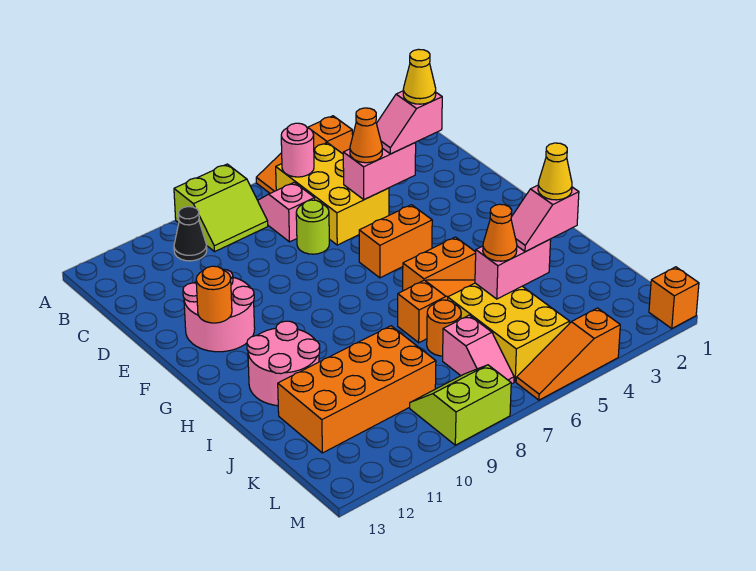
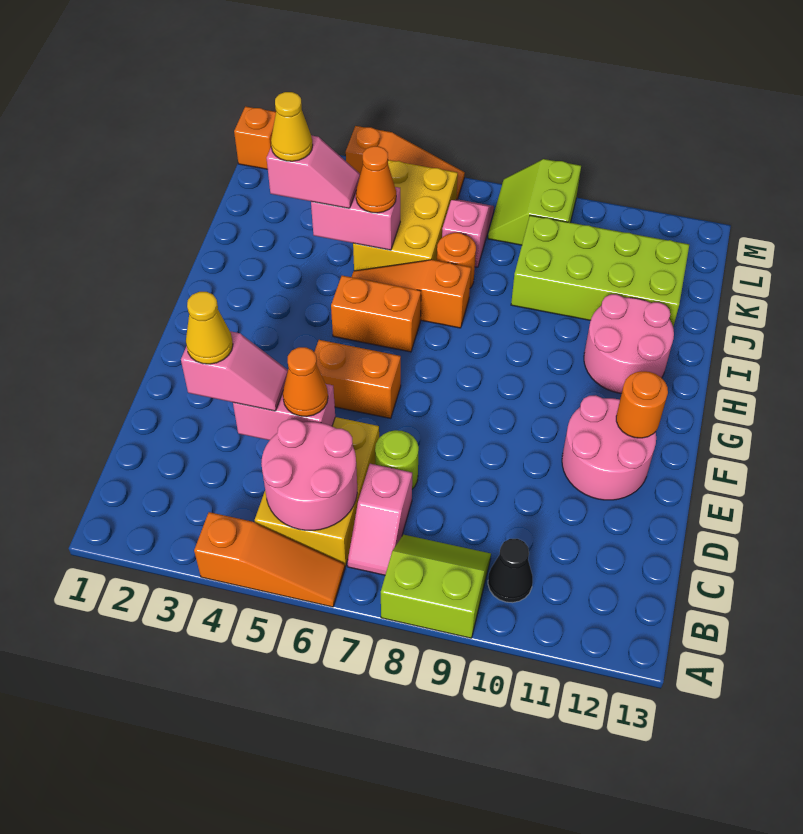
pink round brick B6 level 2 -> pink round brick B5:C6 level 2
orange brick J9:K12 level 1 -> lime brick J9:K12 level 1
lime slope L8:M9 level 1 top M -> lime slope L8:M9 level 1 top 9

